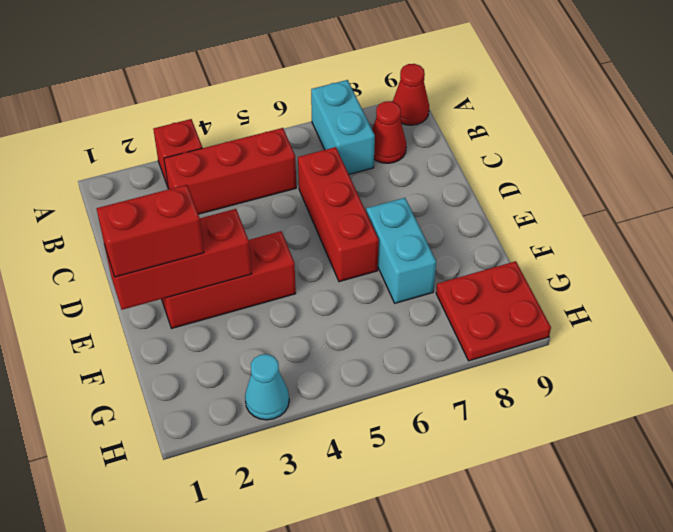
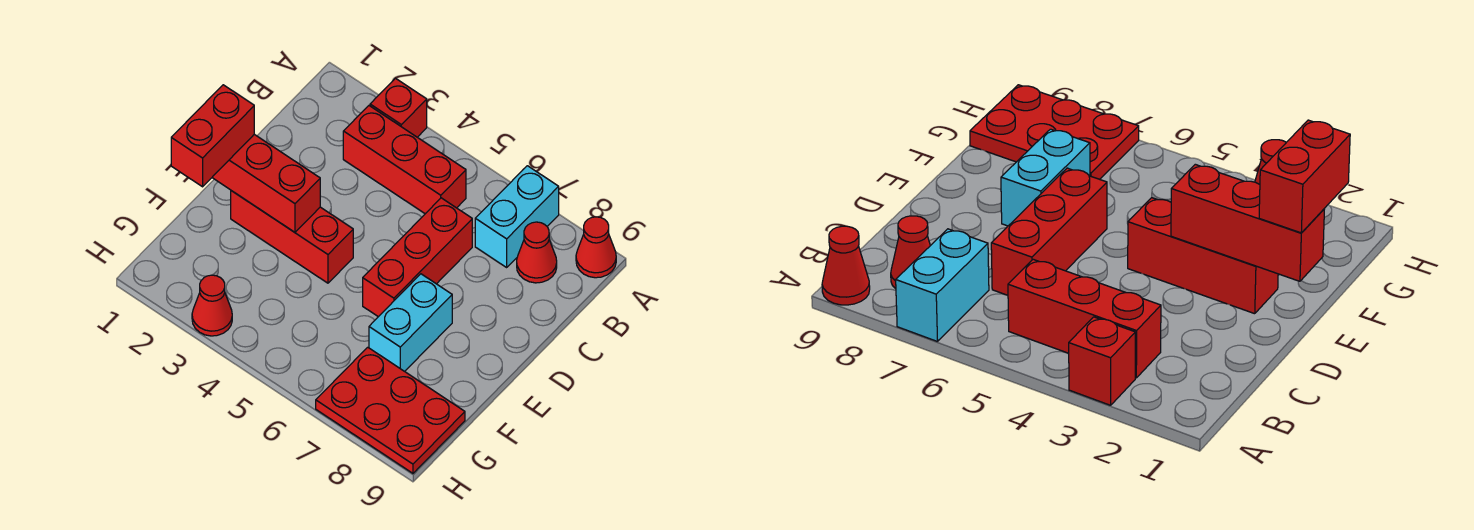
red brick E1:E2 level 3 -> red brick E1:F1 level 3
red plate G8:H9 level 1 -> red plate G7:H9 level 1
cyan cone H3 level 1 -> red cone H3 level 1

